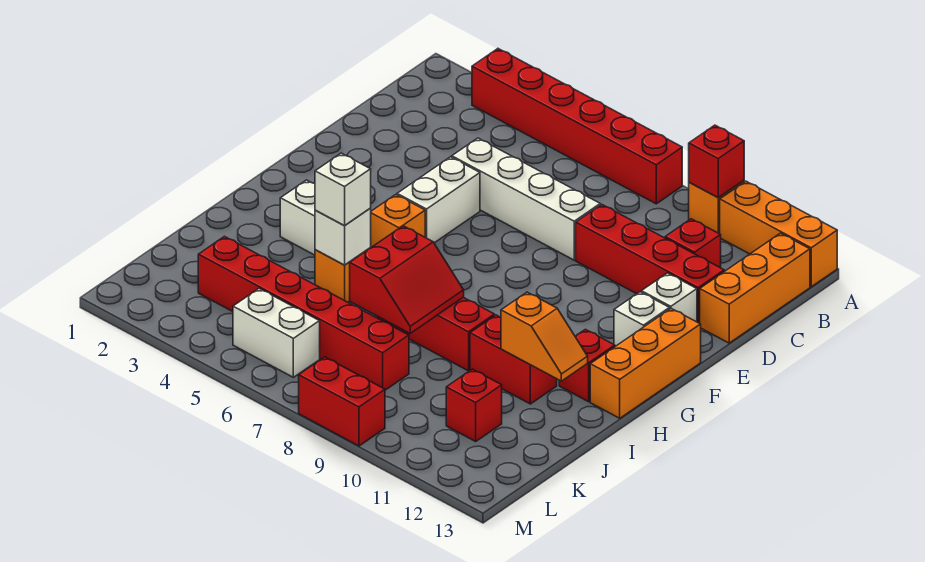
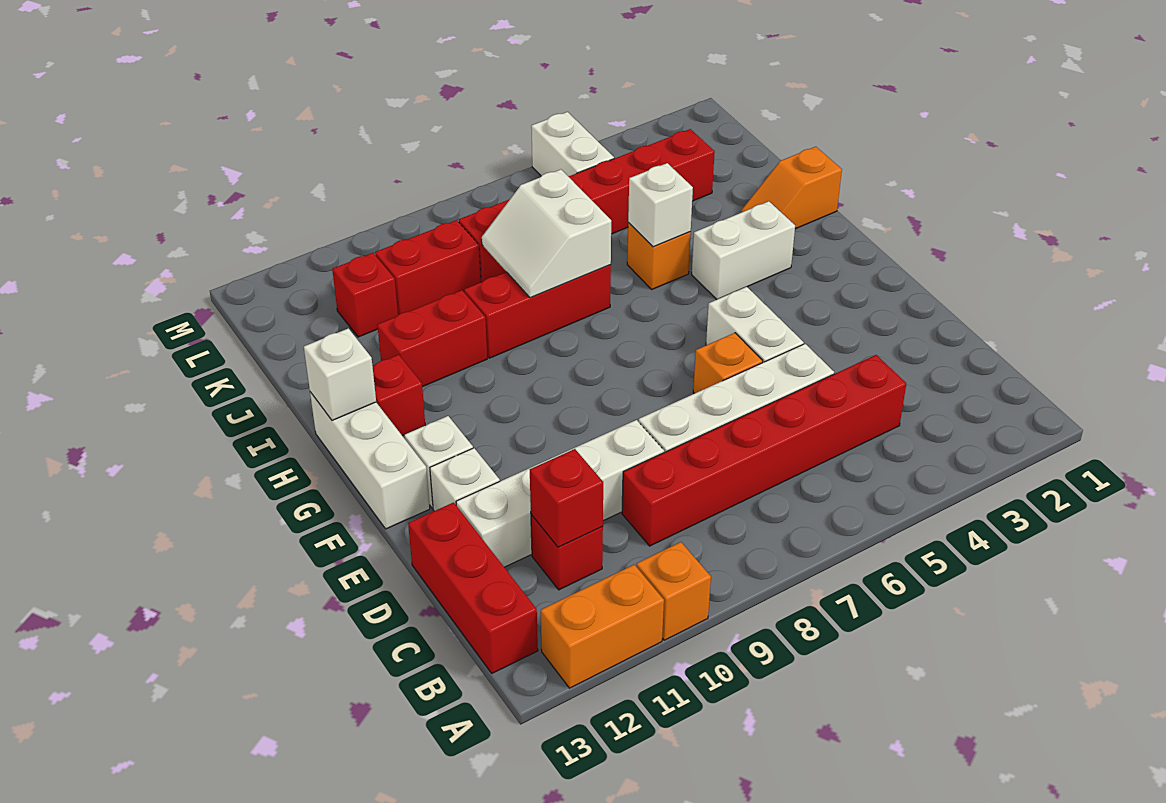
red brick A3:A8 level 1 -> red brick C4:C9 level 1
red brick A10 level 2 -> red brick C11 level 2
orange brick A11:A13 level 1 -> orange brick A11:A12 level 1
orange brick B13:D13 level 1 -> red brick B13:D13 level 1
red brick D9:D12 level 1 -> white brick D9:D12 level 1
orange brick F13:H13 level 1 -> white brick F13:H13 level 1
orange brick G5 level 1 -> orange brick E6 level 1
white brick I5 level 3 -> white brick H13 level 2
red slope I7:J8 level 2 top 7 -> white slope I7:J8 level 2 top 7
orange slope I11:I12 level 2 top 11 -> orange slope I1:I2 level 1 top 1
white brick L5:L6 level 1 -> white brick L5:M5 level 1
red brick M8:M9 level 1 -> red brick K9:K10 level 1

